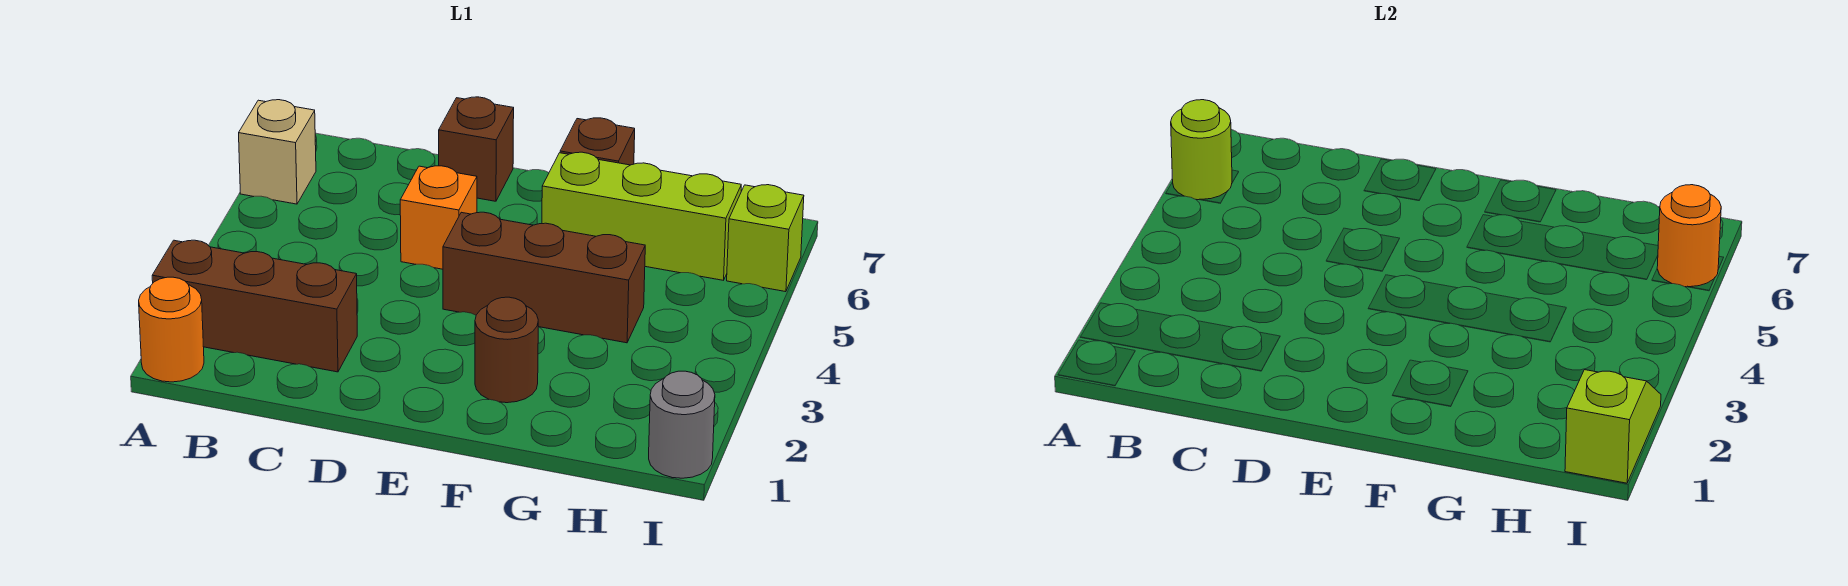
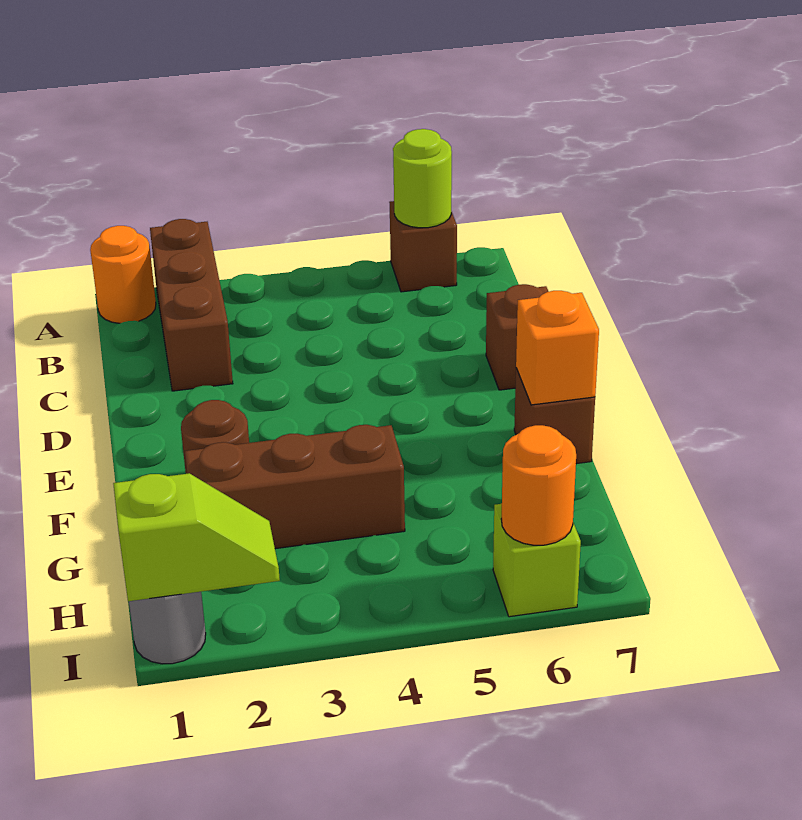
tan brick A6 level 1 -> brown brick A6 level 1
orange brick D5 level 1 -> orange brick F7 level 2
brown brick E4:G4 level 1 -> brown brick G2:G4 level 1
lime brick F6:H6 level 1 -> none

